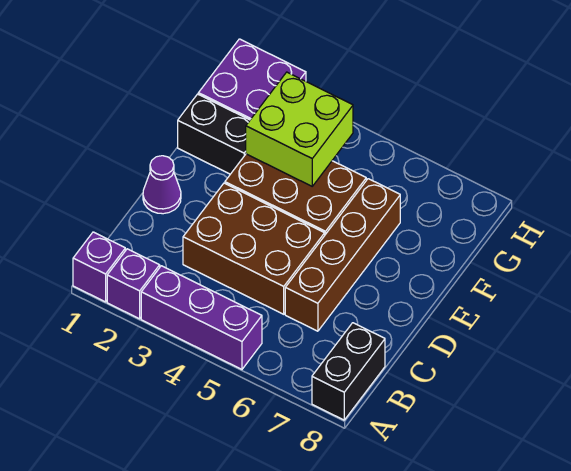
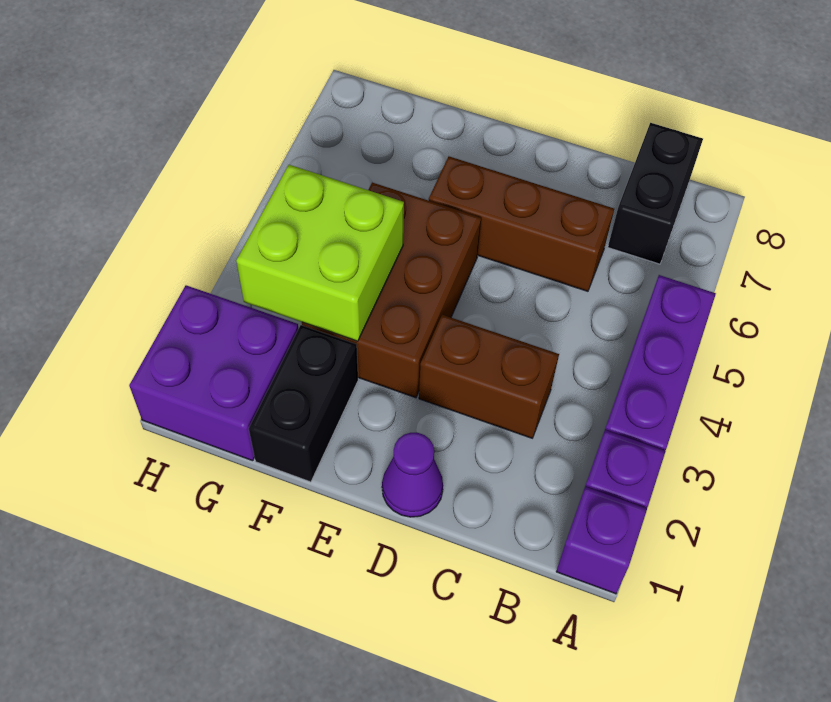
black brick A8:B8 level 1 -> black brick B7:B8 level 1
brown brick C3:D5 level 1 -> brown brick C3:D3 level 1
brown brick C6:F6 level 1 -> brown brick C6:E6 level 1

